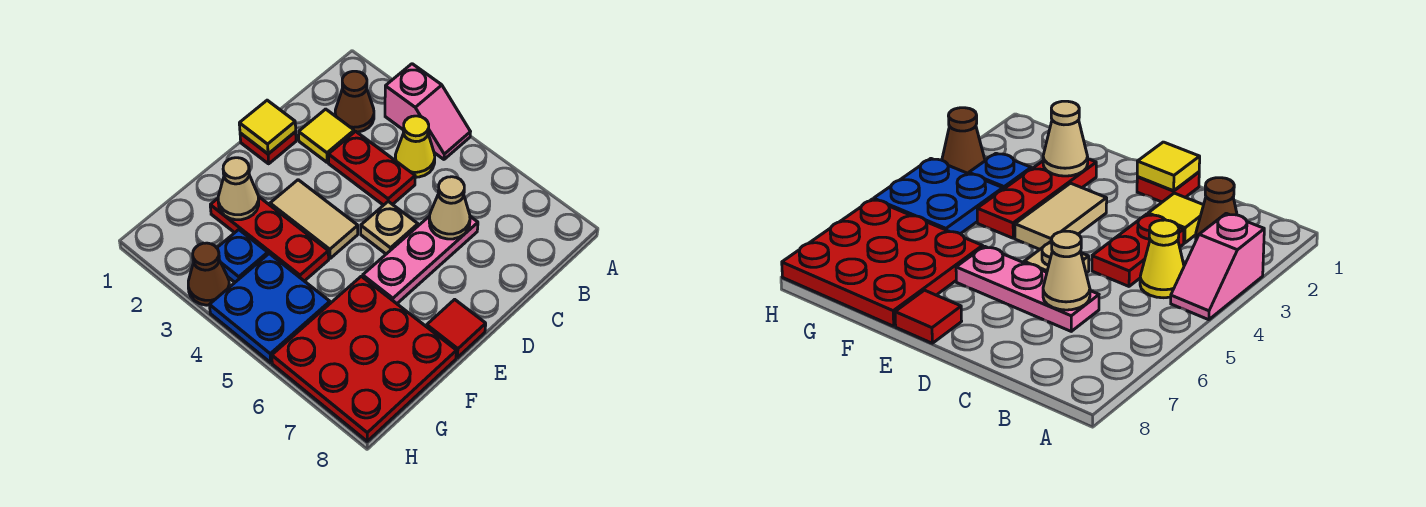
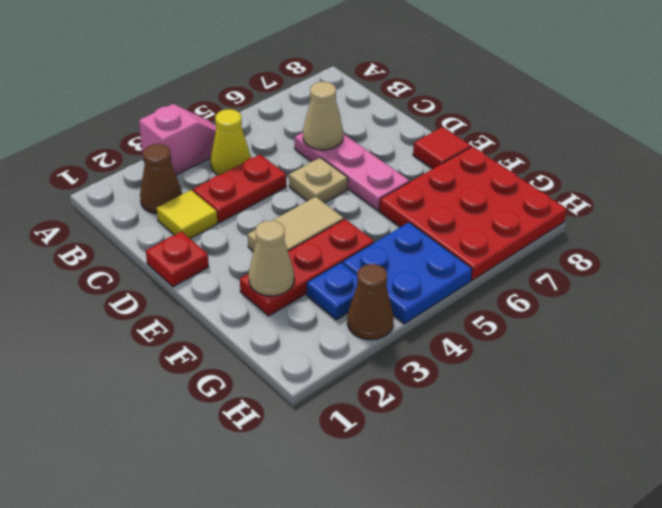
yellow tile D1 level 2 -> none

